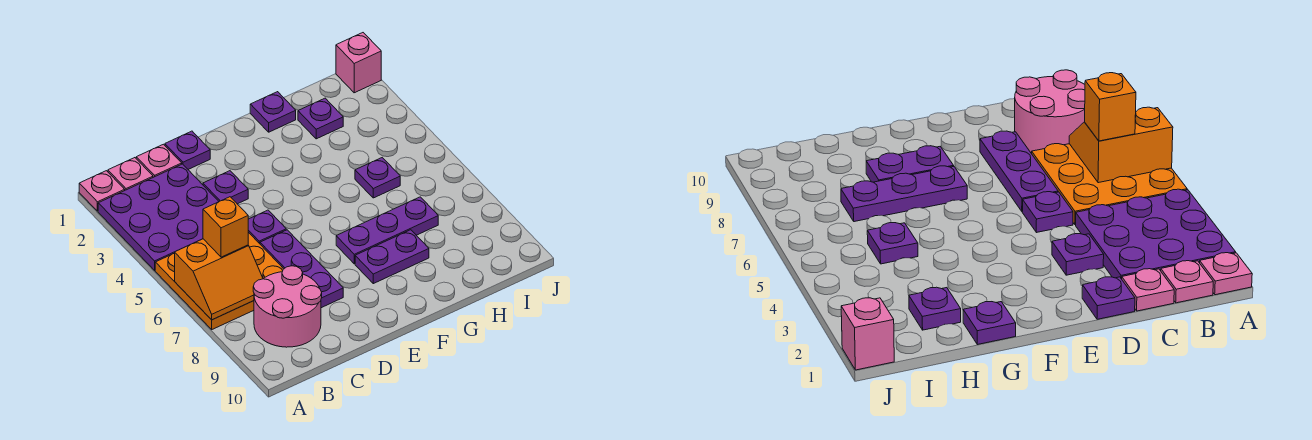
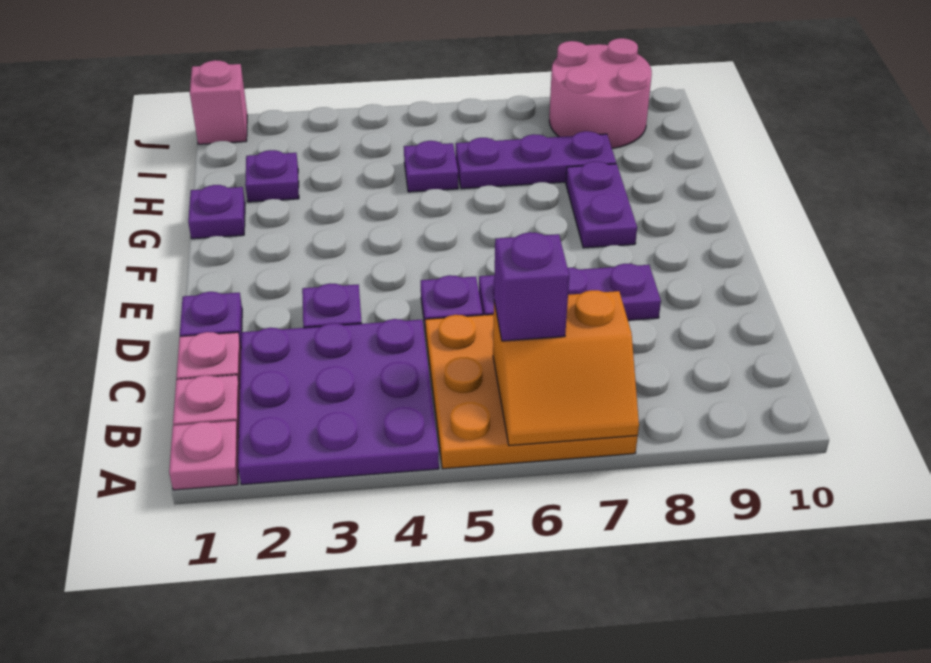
orange slope A6:B7 level 2 top 6 -> orange slope A6:B7 level 2 top B
orange brick B6 level 3 -> purple brick B6 level 3
pink round brick B8:C9 level 1 -> pink round brick I8:J9 level 1
purple plate F7:H7 level 1 -> purple plate H6:H8 level 1

